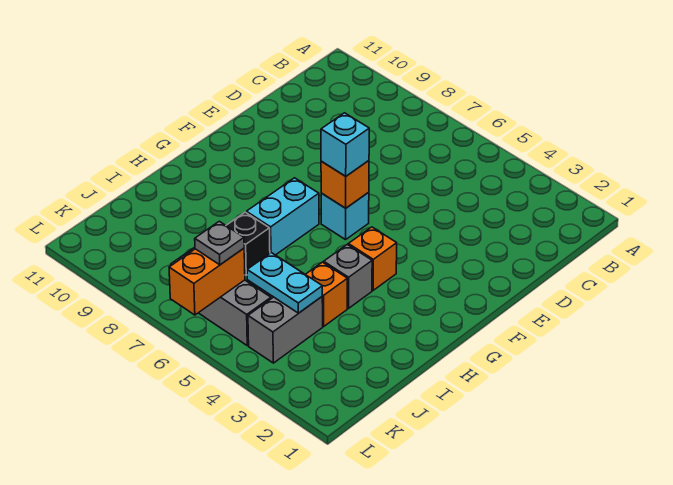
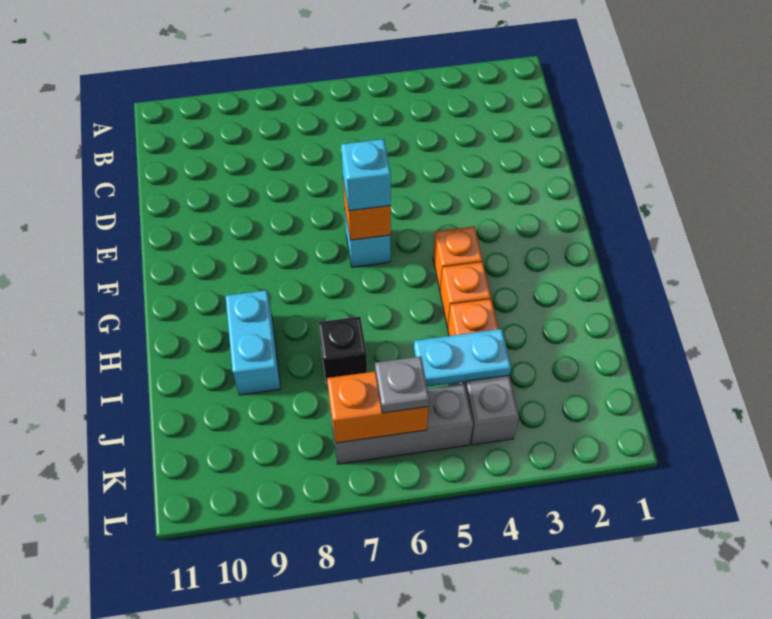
cyan brick G7:H7 level 1 -> cyan brick H9:I9 level 1
grey brick H4 level 1 -> orange brick H4 level 1
orange brick K6:L6 level 2 -> orange brick K6:K7 level 2

